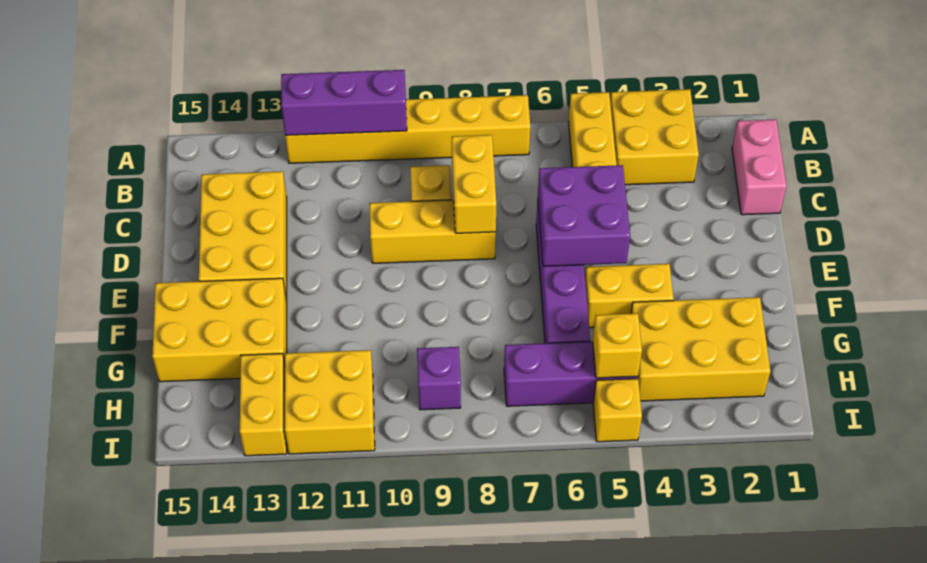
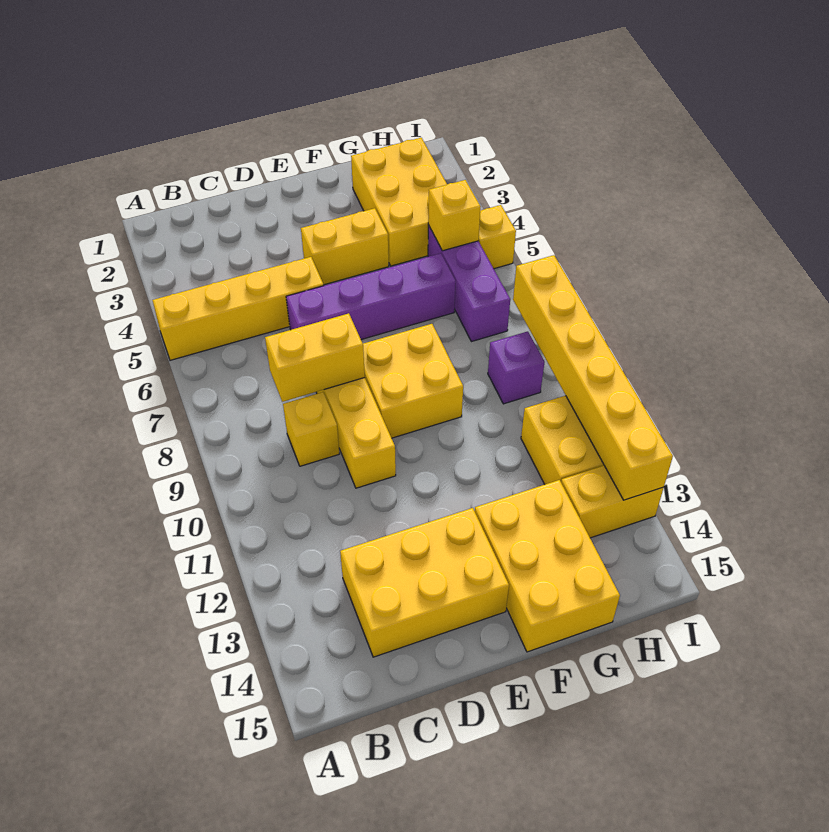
yellow brick A3:B4 level 1 -> yellow brick E8:F9 level 1
yellow brick A7:A12 level 1 -> yellow brick I8:I13 level 2
purple brick A10:A12 level 2 -> none
pink brick B1:C1 level 1 -> none
purple brick D5:E6 level 2 -> none
yellow brick F4:F5 level 1 -> yellow brick E4:F4 level 1

